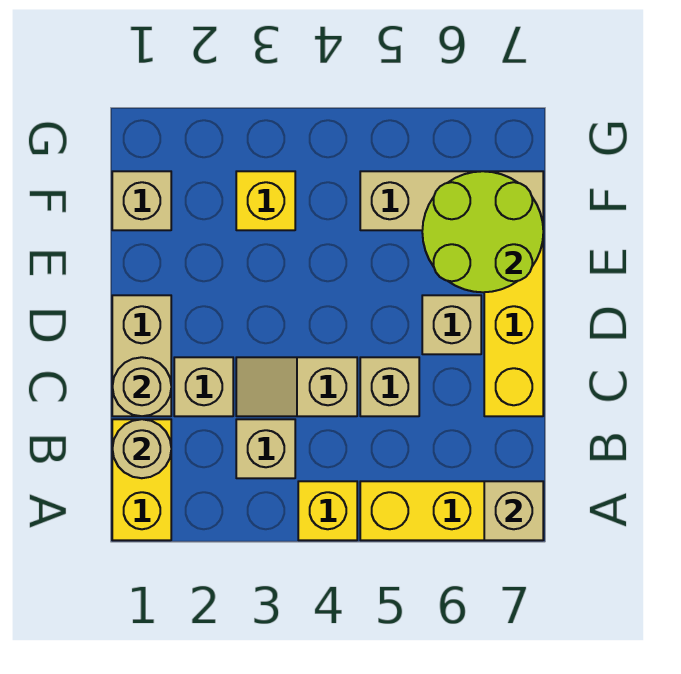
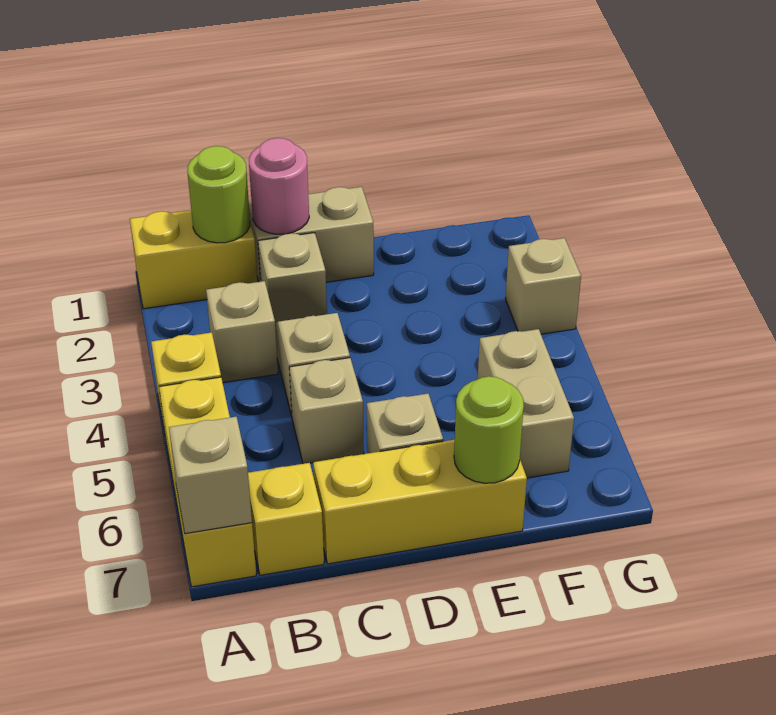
tan round brick B1 level 2 -> lime round brick B1 level 2
tan round brick C1 level 2 -> pink round brick C1 level 2
lime round brick E6:F7 level 2 -> lime round brick E7 level 2
tan brick F1 level 1 -> tan brick G3 level 1
yellow brick F3 level 1 -> yellow brick B7 level 1
tan brick F5:F7 level 1 -> tan brick F5:F6 level 1

